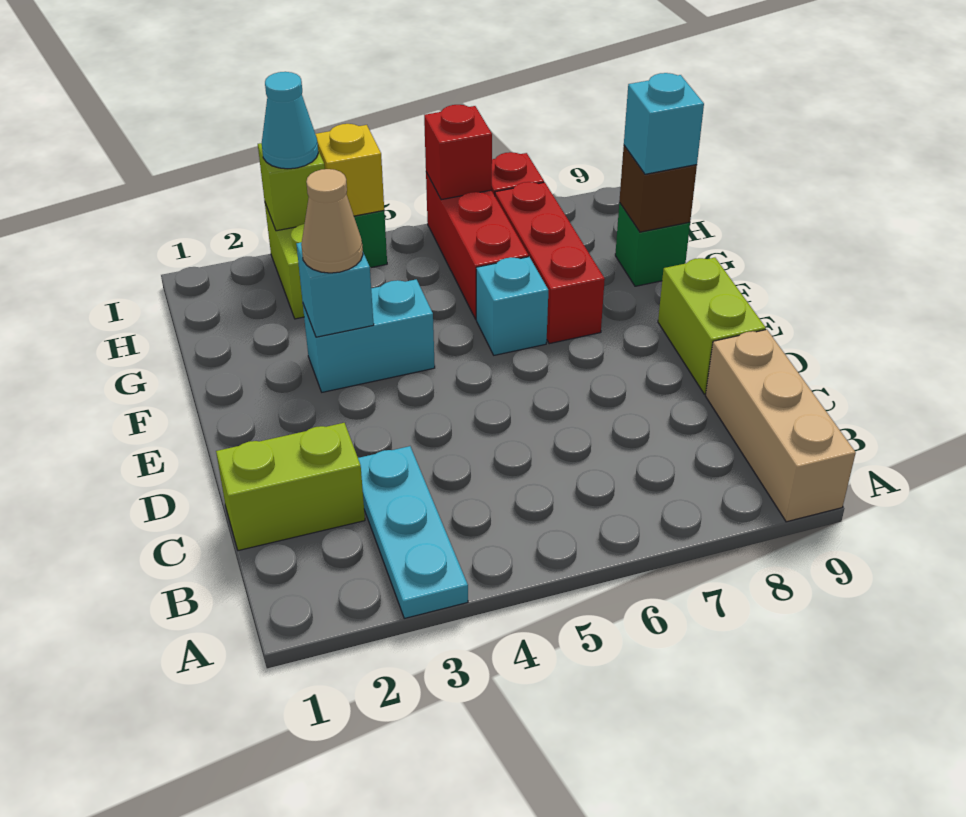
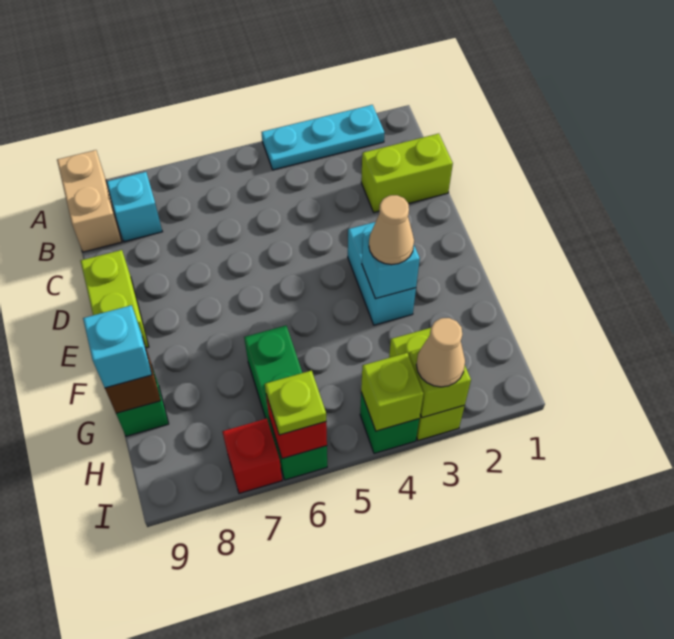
cyan plate A3:C3 level 1 -> cyan plate A2:A4 level 1
tan brick A9:C9 level 1 -> tan brick A9:B9 level 1
cyan brick F3:F4 level 1 -> cyan brick E3:F3 level 1
cyan brick F6 level 1 -> cyan brick B8 level 1
red brick F7:H7 level 1 -> none
red brick G6:I6 level 1 -> green brick G6:I6 level 1
cyan cone I3 level 3 -> tan cone I3 level 3
yellow brick I4 level 2 -> lime brick I4 level 2
none -> lime plate I6 level 3

